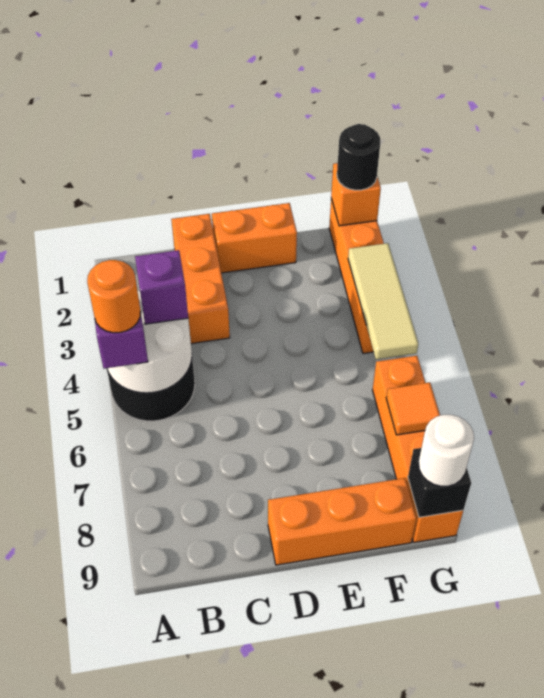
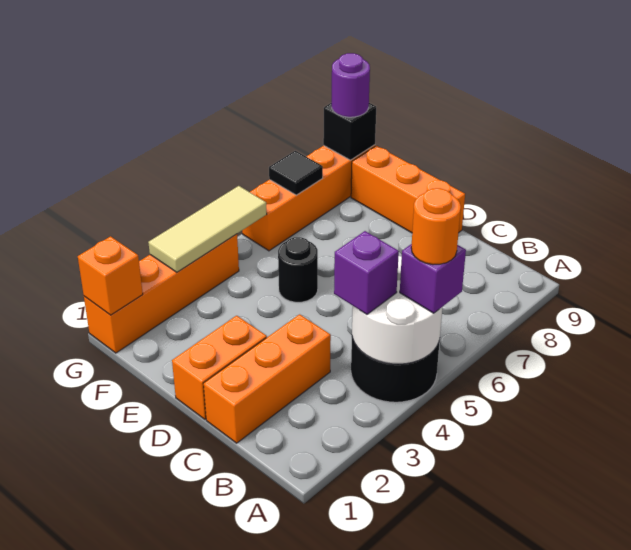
orange brick D1:E1 level 1 -> orange brick D1:D2 level 1
black round brick G1 level 3 -> black round brick E5 level 1
orange tile G7 level 2 -> black tile G7 level 2
white round brick G9 level 3 -> purple round brick G9 level 3

